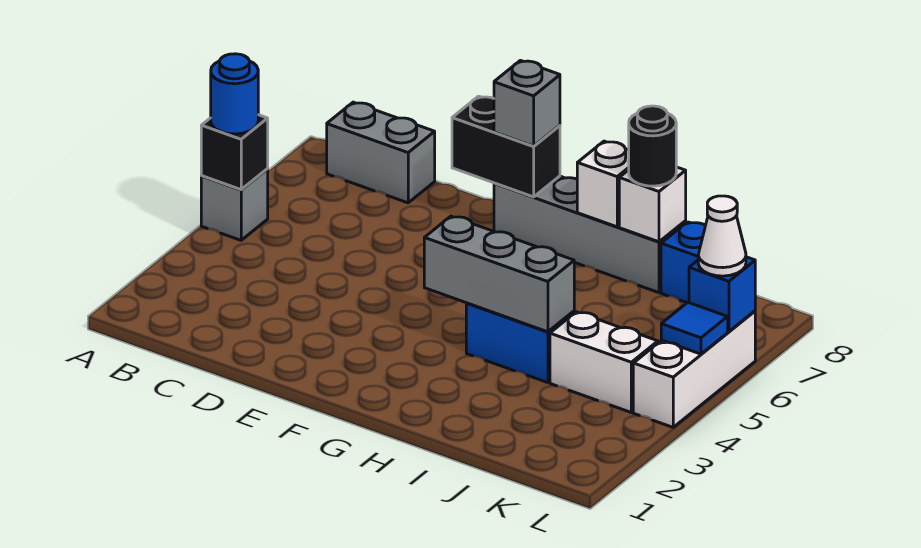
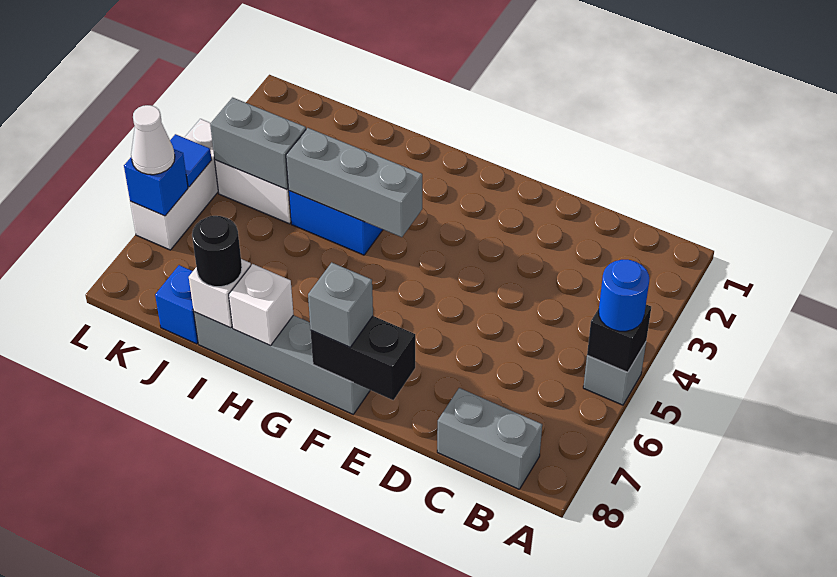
none -> grey brick J4:K4 level 2

